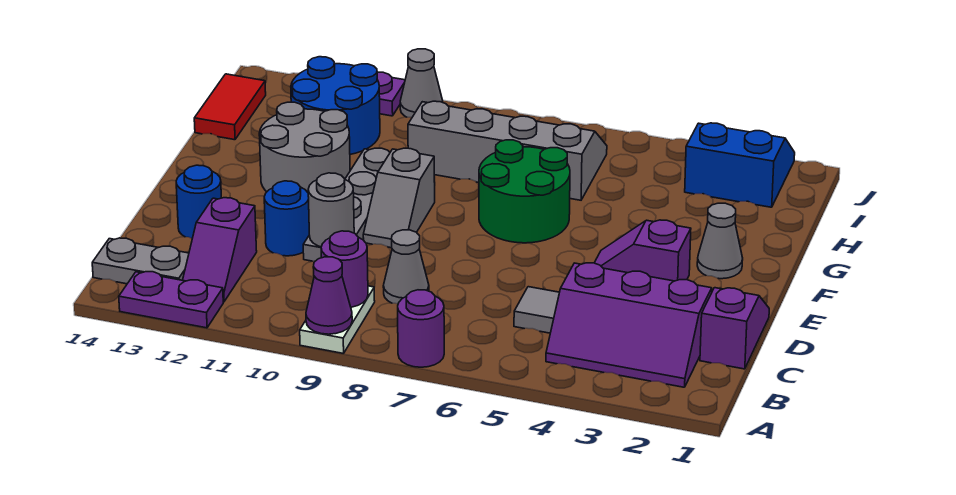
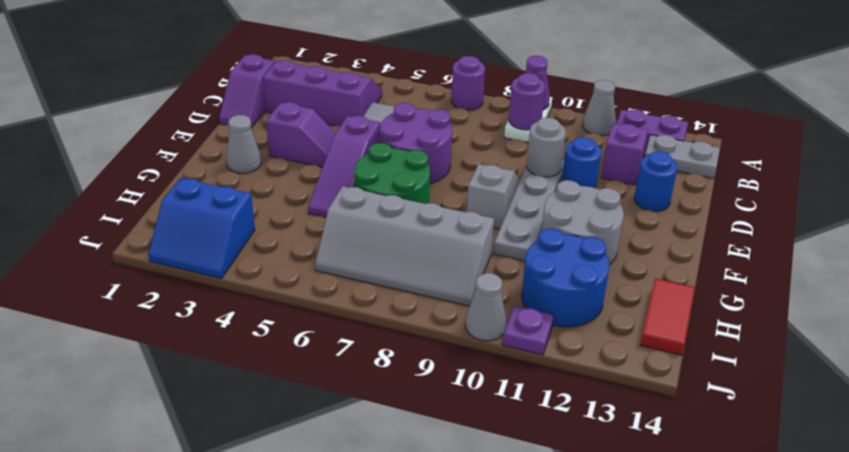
grey cone C8 level 1 -> grey cone A11 level 1
none -> purple round brick D6:E7 level 1
none -> purple slope E5:G5 level 1 top E

